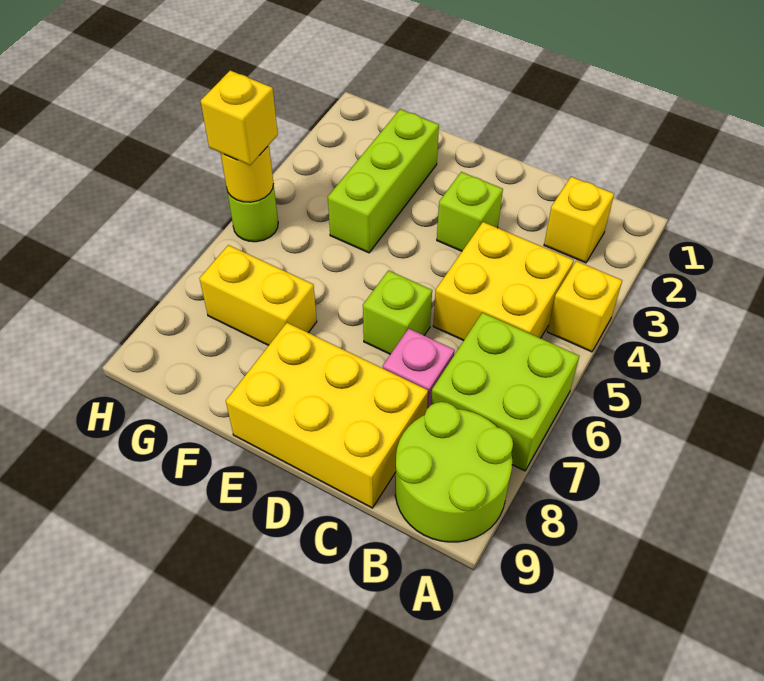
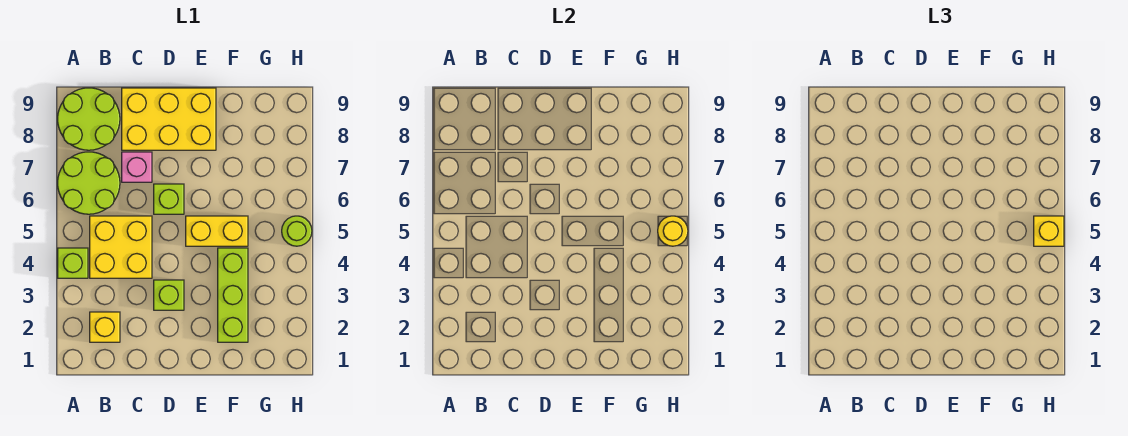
yellow brick A4 level 1 -> lime brick A4 level 1
lime brick A6:B7 level 1 -> lime round brick A6:B7 level 1
yellow brick F7:G7 level 1 -> yellow brick E5:F5 level 1

